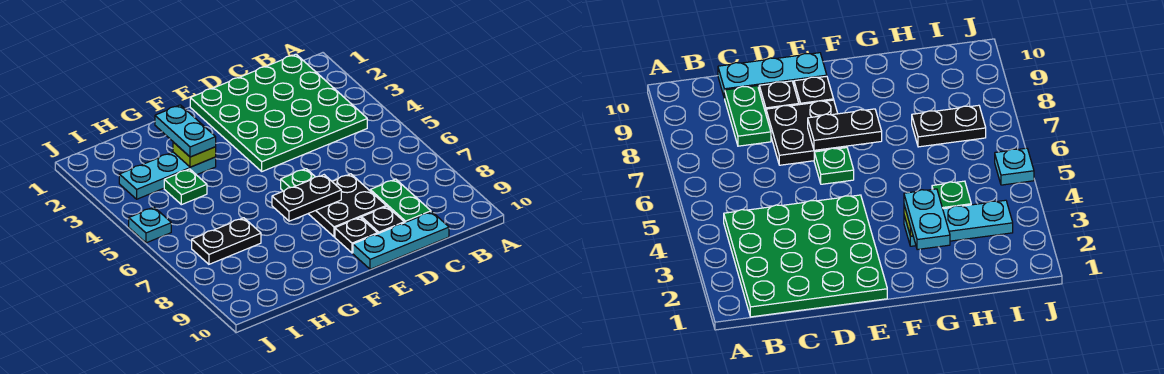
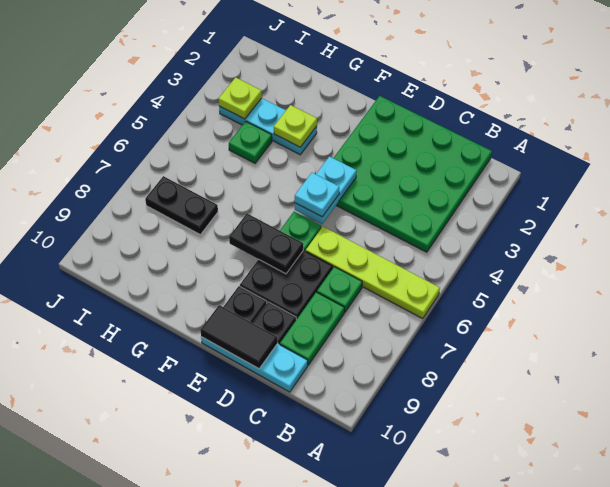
none -> lime plate A6:D6 level 1
none -> green plate C7 level 1
none -> black tile D10:E10 level 2
cyan plate G2:G3 level 3 -> cyan plate E4:E5 level 2
none -> lime plate I3 level 2
cyan plate J5 level 1 -> cyan plate E5 level 3

